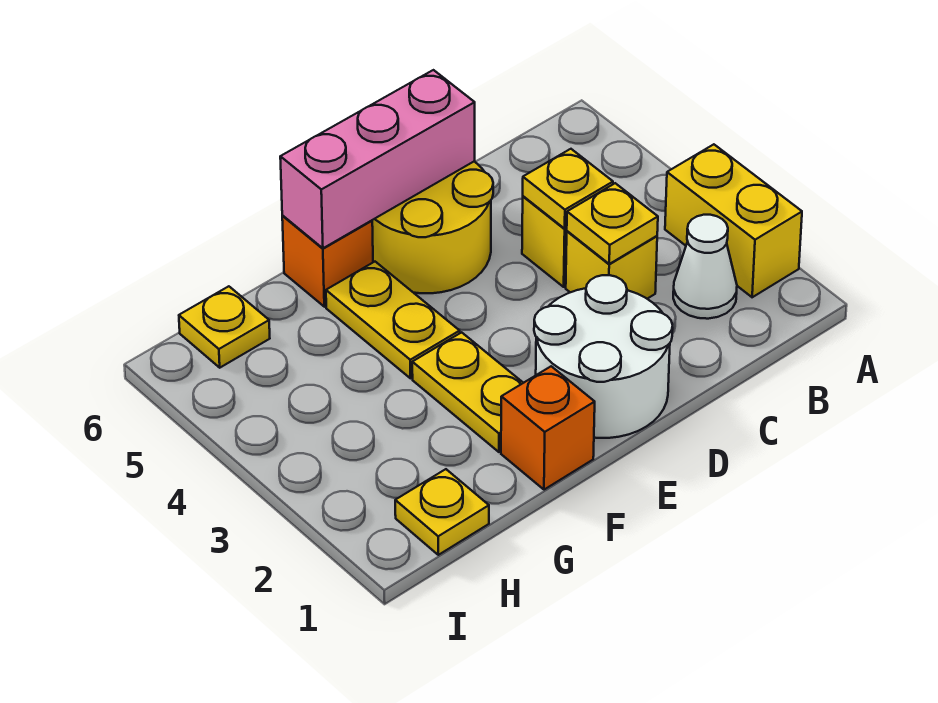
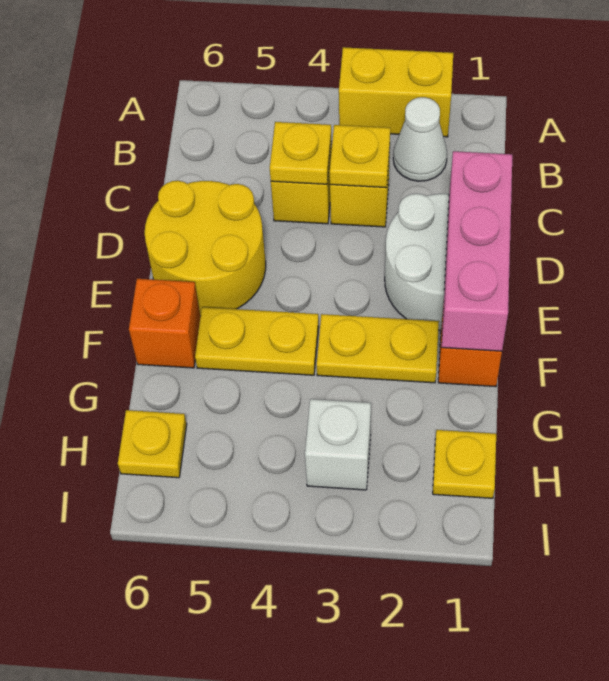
pink brick D6:F6 level 2 -> pink brick D1:F1 level 2
none -> white brick H3 level 1

